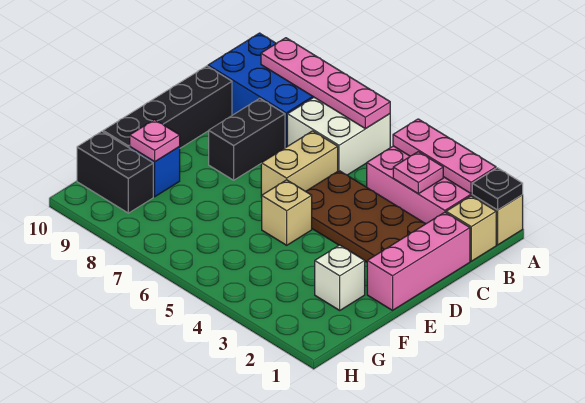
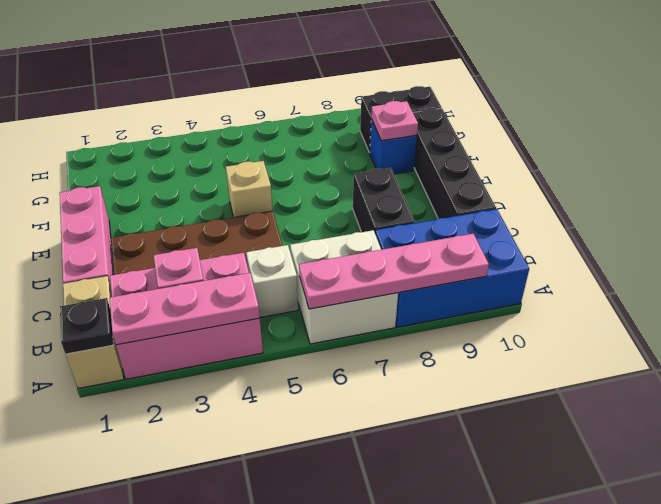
tan brick C6:D6 level 1 -> none
white brick F2 level 1 -> white brick B5 level 1

